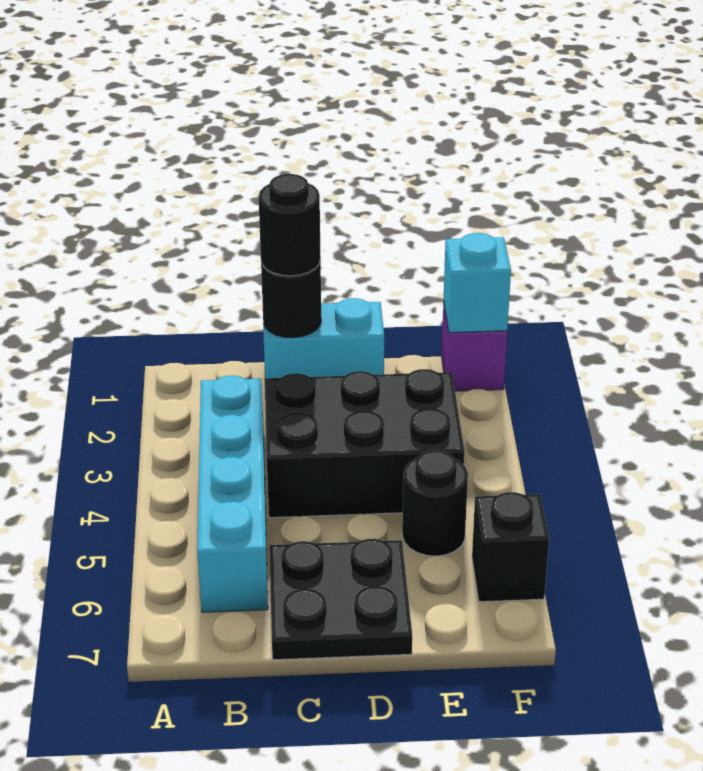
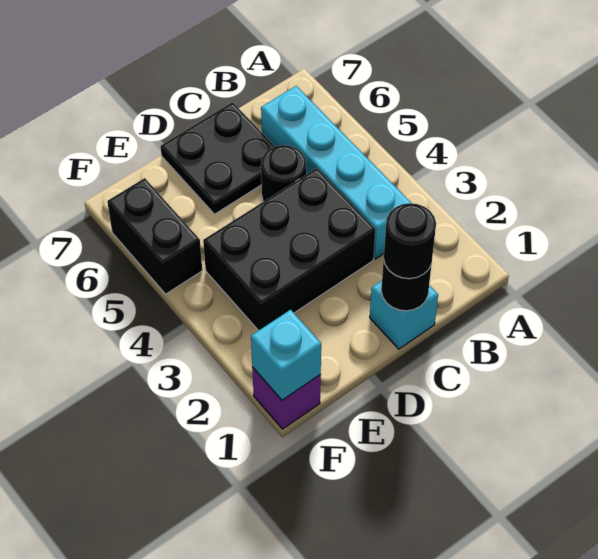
cyan brick C1:D1 level 1 -> cyan brick C1 level 1
black round brick E5 level 1 -> black round brick C5 level 1
black brick F6 level 1 -> black brick F5:F6 level 1

